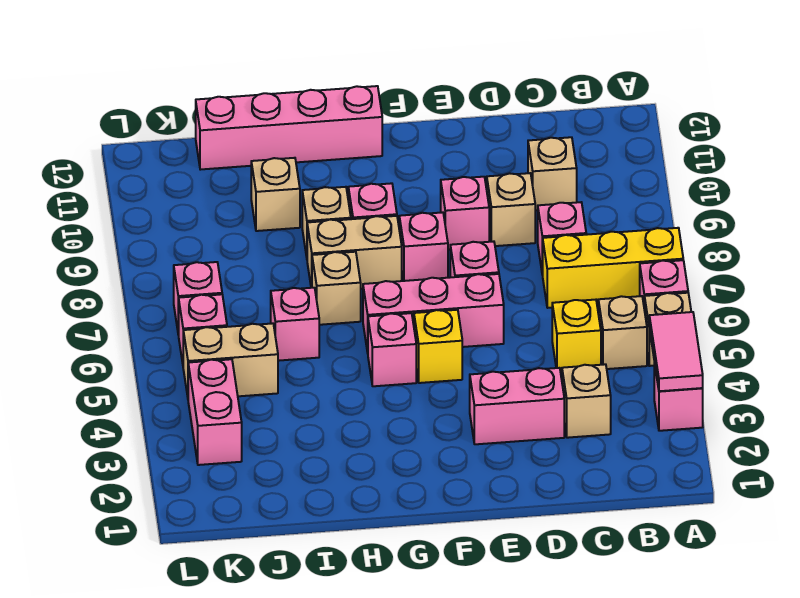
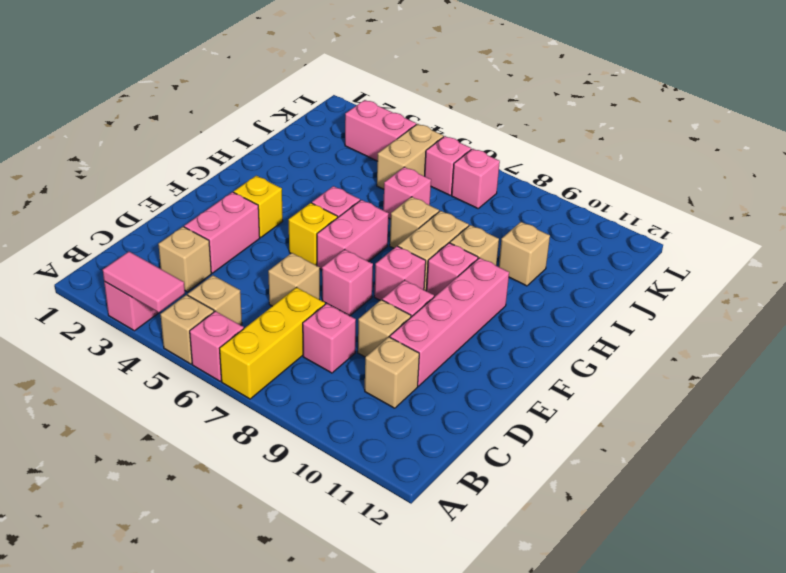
yellow brick C5 level 1 -> yellow brick F3 level 1
none -> tan brick D6 level 1
pink brick E6:G6 level 1 -> pink brick F6:G6 level 1
pink brick G12:J12 level 1 -> pink brick D10:G10 level 1

